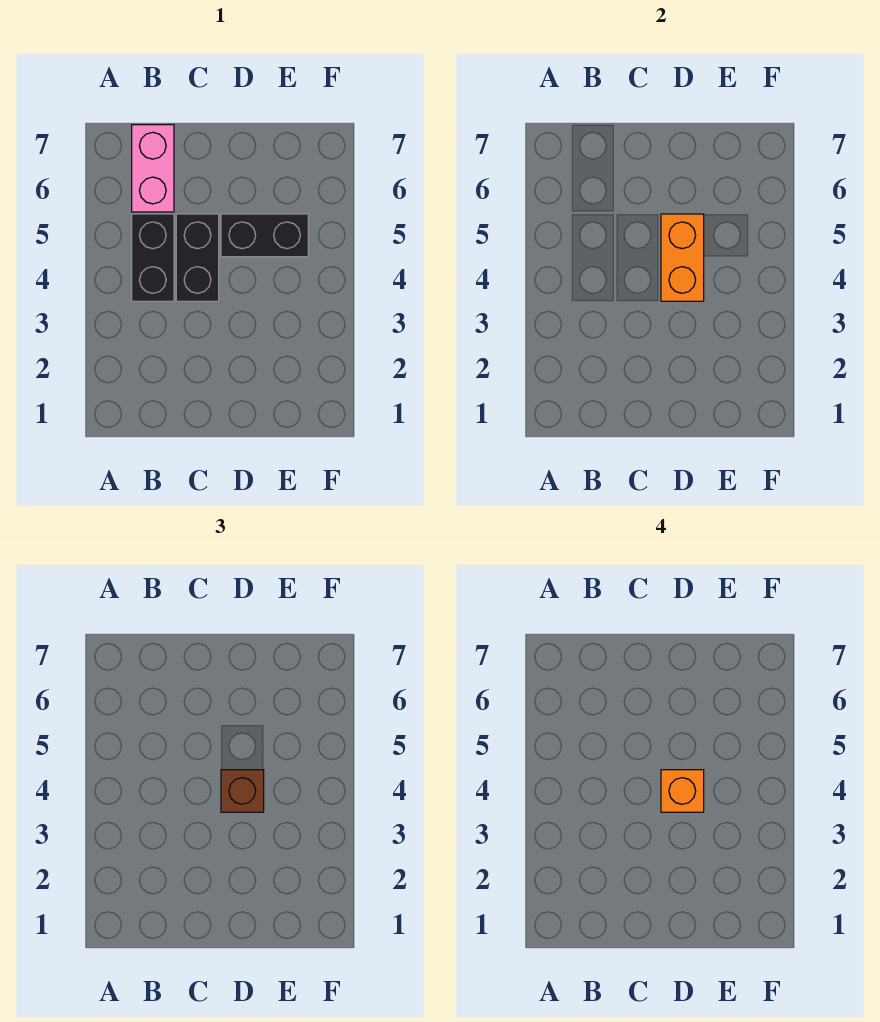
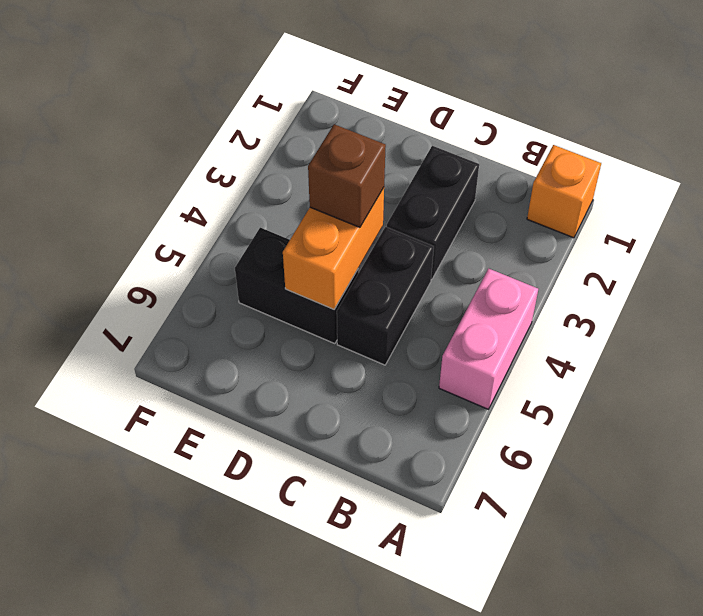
black brick B4:B5 level 1 -> black brick C2:C3 level 1
pink brick B6:B7 level 1 -> pink brick A4:A5 level 1
orange brick D4 level 4 -> orange brick A1 level 1

